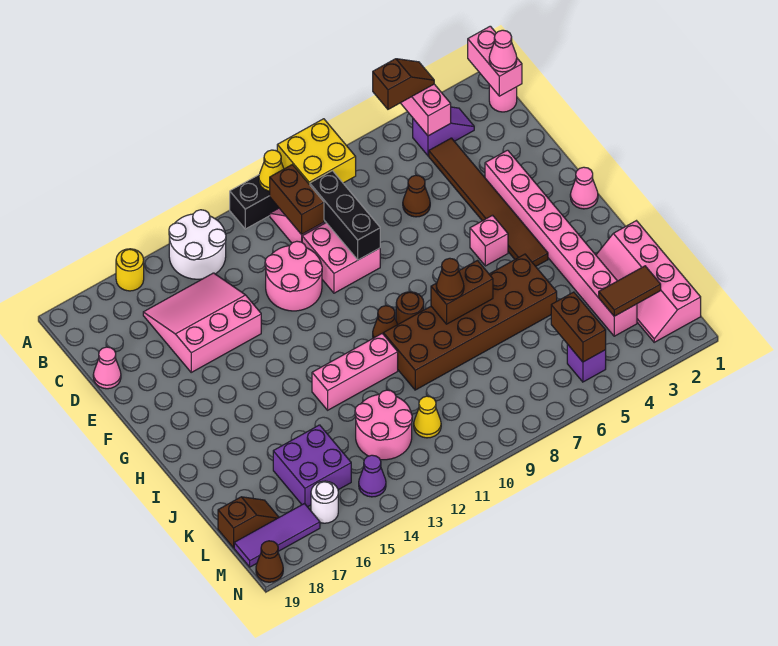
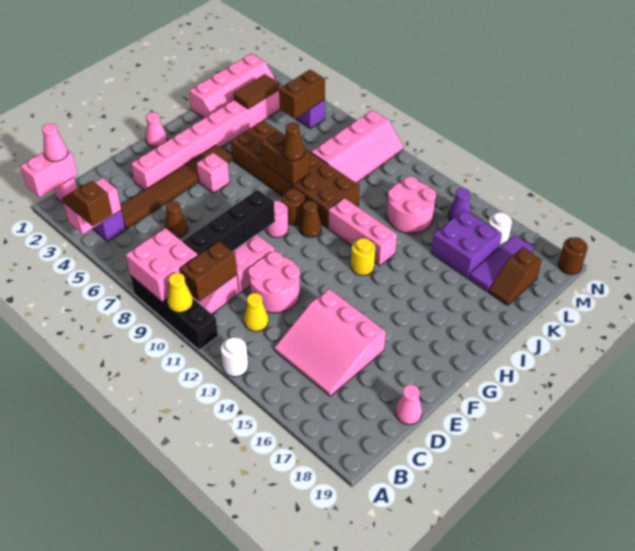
yellow brick A8:B9 level 2 -> pink brick A8:B9 level 2
white round brick A13:B14 level 1 -> white round brick A13 level 1
yellow round brick A16 level 1 -> yellow round brick H13 level 1
black brick C9:E9 level 2 -> black brick C9:F9 level 2
none -> pink round brick G9 level 1
none -> pink slope K8:N9 level 1 top 8
brown tile L2:L3 level 2 -> brown tile K3:L3 level 2
yellow cone L11 level 1 -> yellow cone C12 level 1
brown slope L18:L19 level 1 top 19 -> brown slope K18:L18 level 1 top L
purple tile M17:M19 level 1 -> purple tile K17:M17 level 1
brown cone N19 level 1 -> brown round brick N19 level 1

